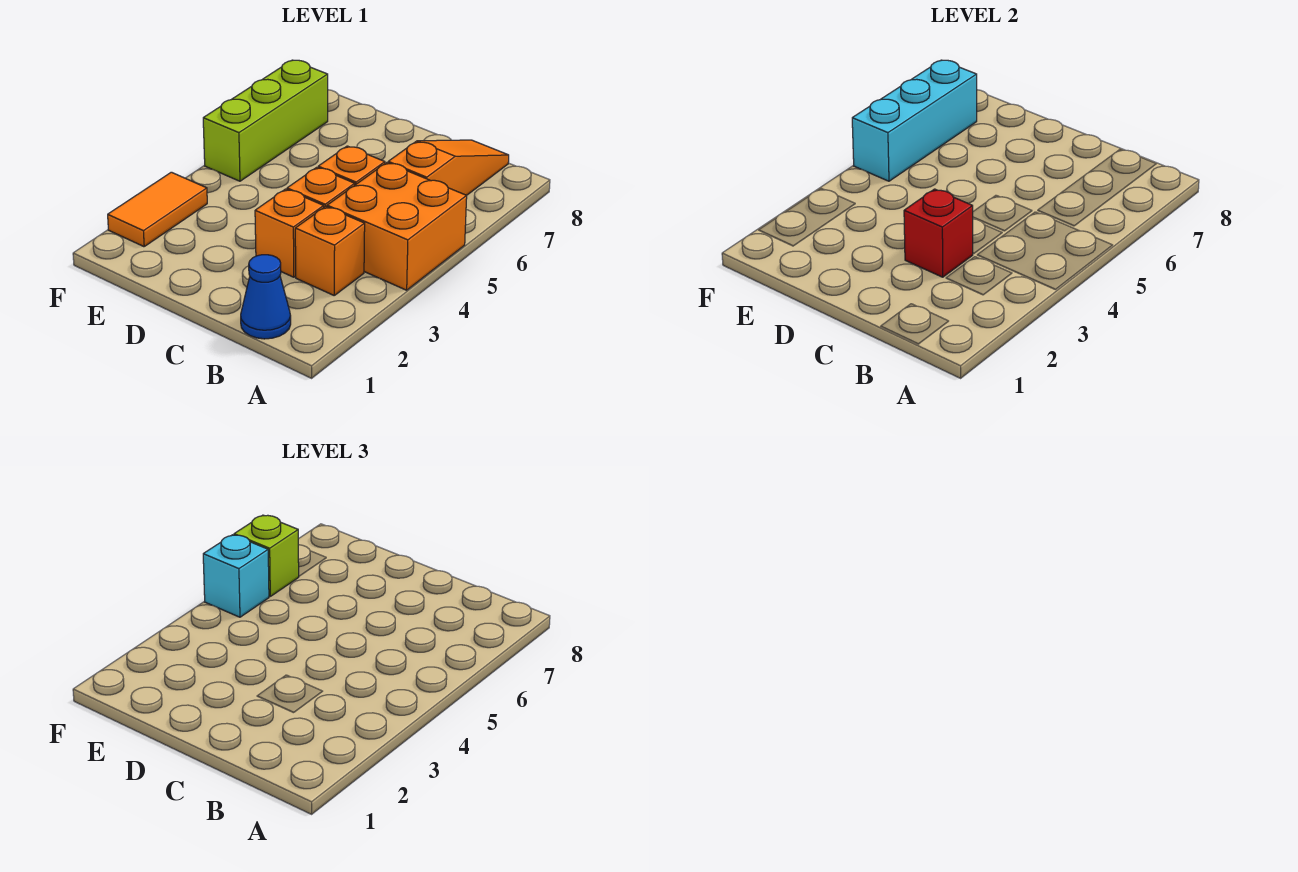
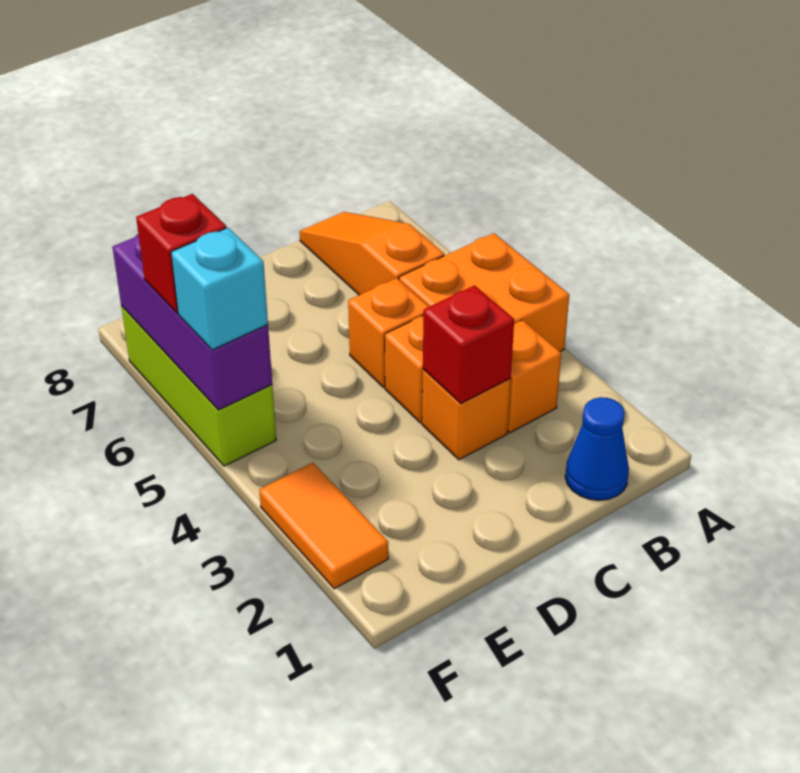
cyan brick F5:F7 level 2 -> purple brick F5:F7 level 2
lime brick F6 level 3 -> red brick F6 level 3

